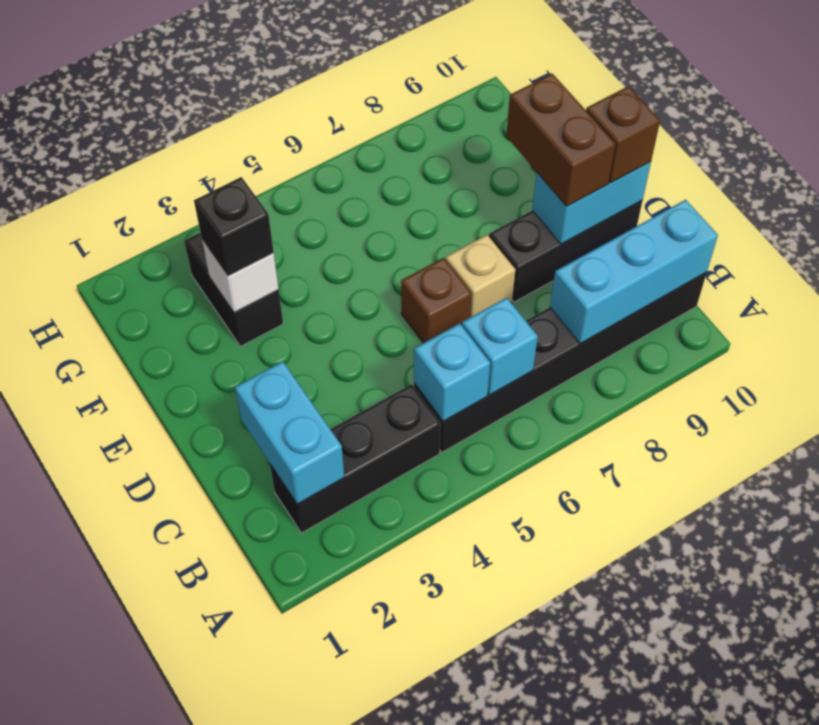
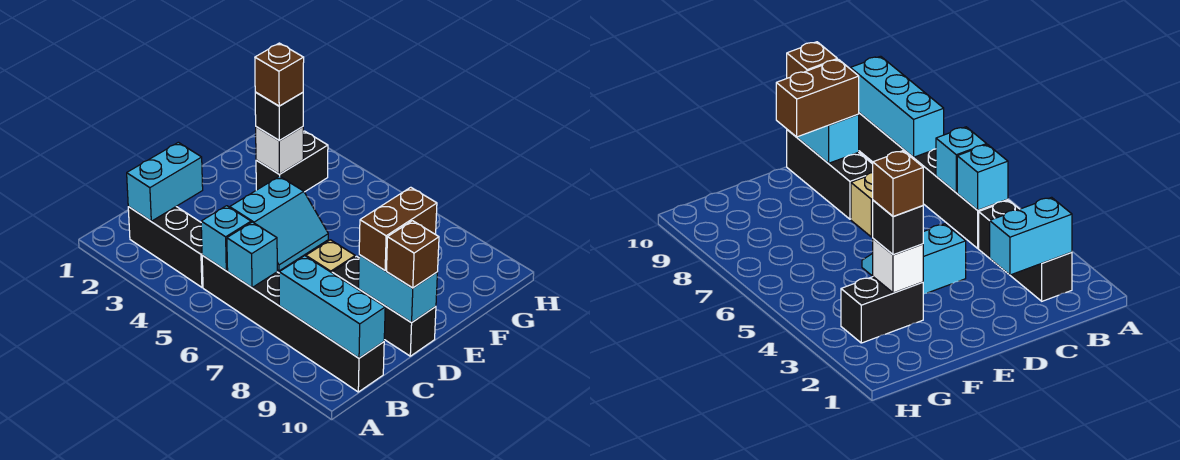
none -> cyan slope D4:E5 level 1 top 4
brown brick D6 level 1 -> brown brick F3 level 4

